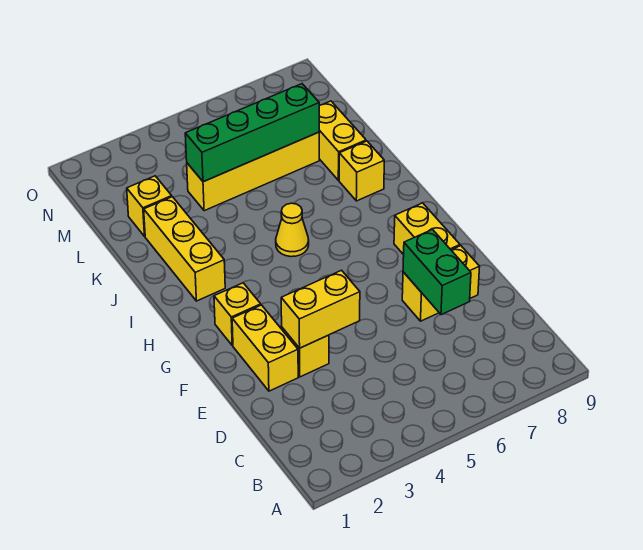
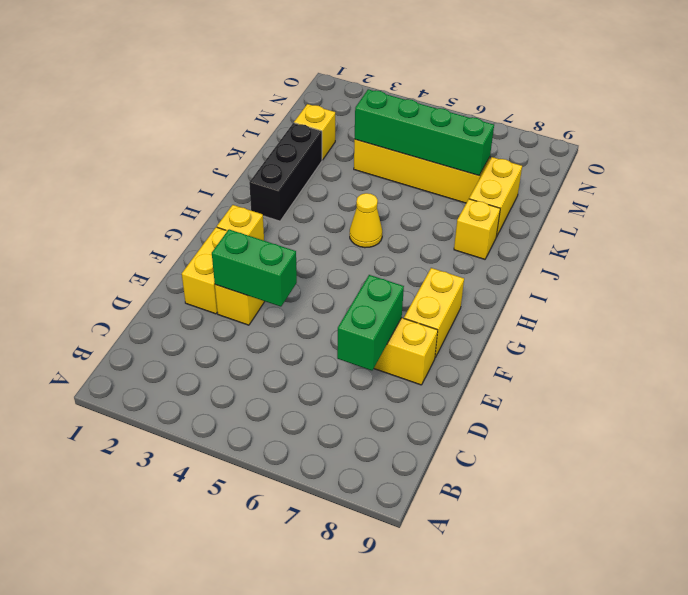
yellow brick E3:E4 level 2 -> green brick E3:E4 level 2
yellow brick I2:K2 level 1 -> black brick I2:K2 level 1

